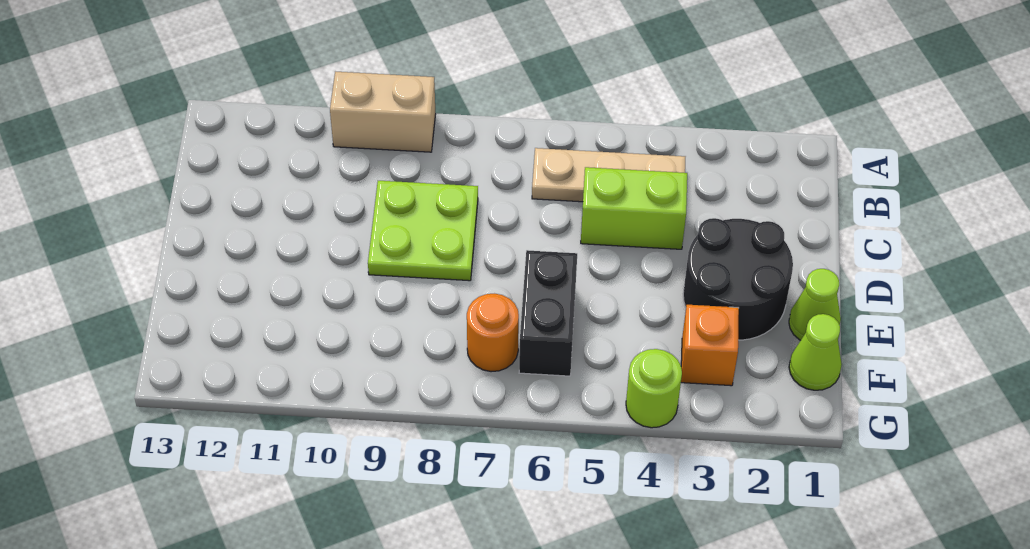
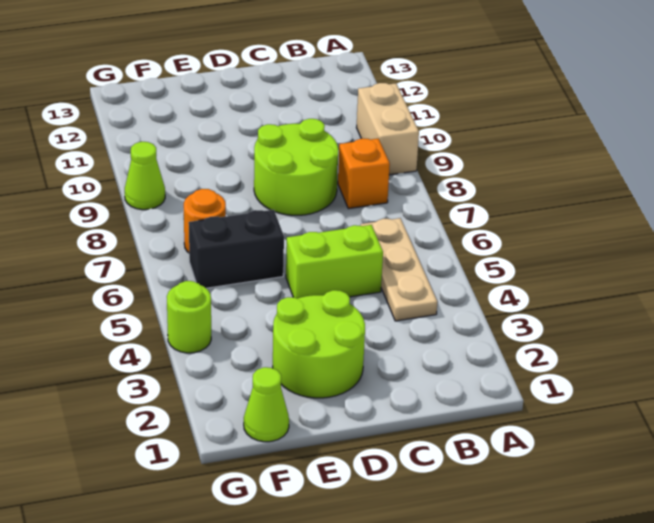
lime brick C4:C5 level 1 -> lime brick C5:D5 level 1
lime plate C8:D9 level 1 -> lime round brick C8:D9 level 1
black round brick D2:E3 level 1 -> lime round brick D2:E3 level 1
lime cone E1 level 1 -> lime cone G9 level 1
orange brick F3 level 1 -> orange brick B8 level 1

